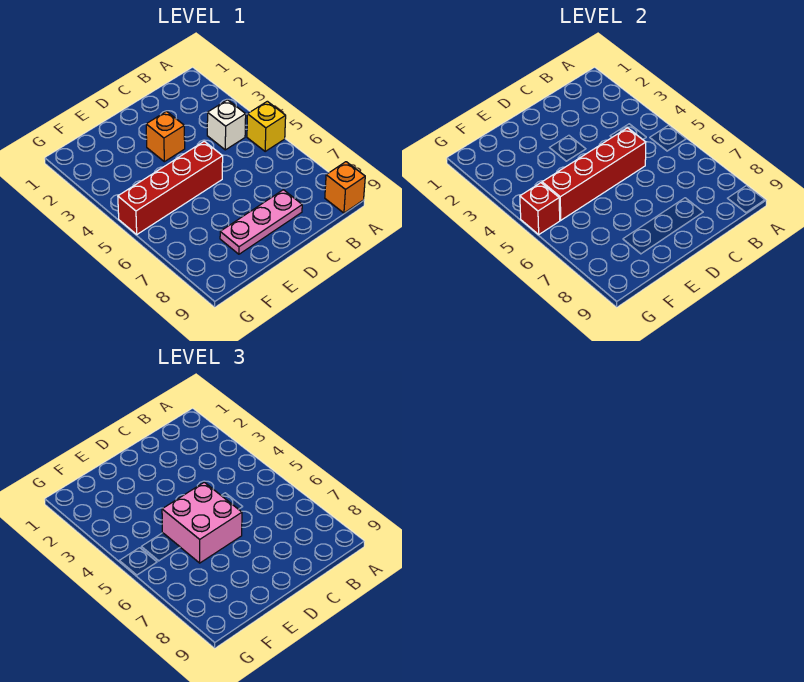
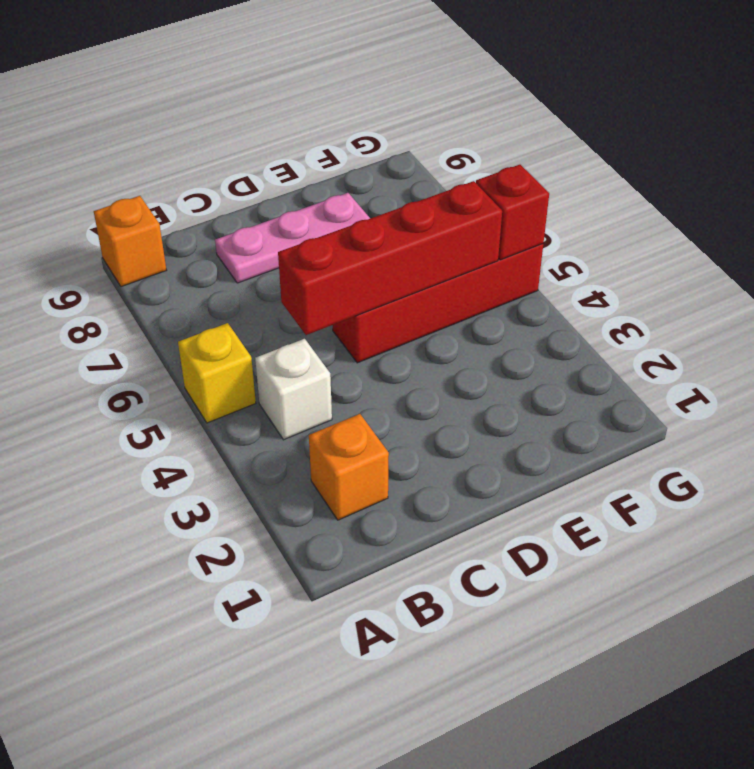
orange brick D3 level 1 -> orange brick B2 level 1
pink brick D5:E6 level 3 -> none

